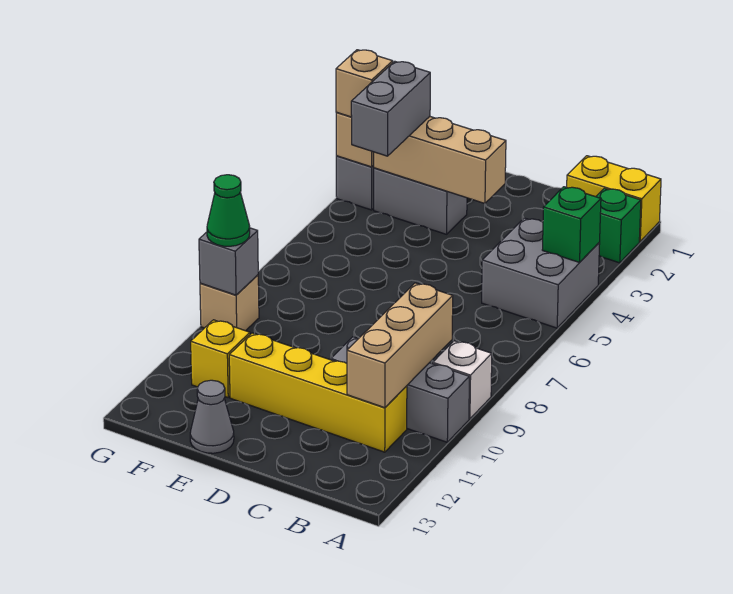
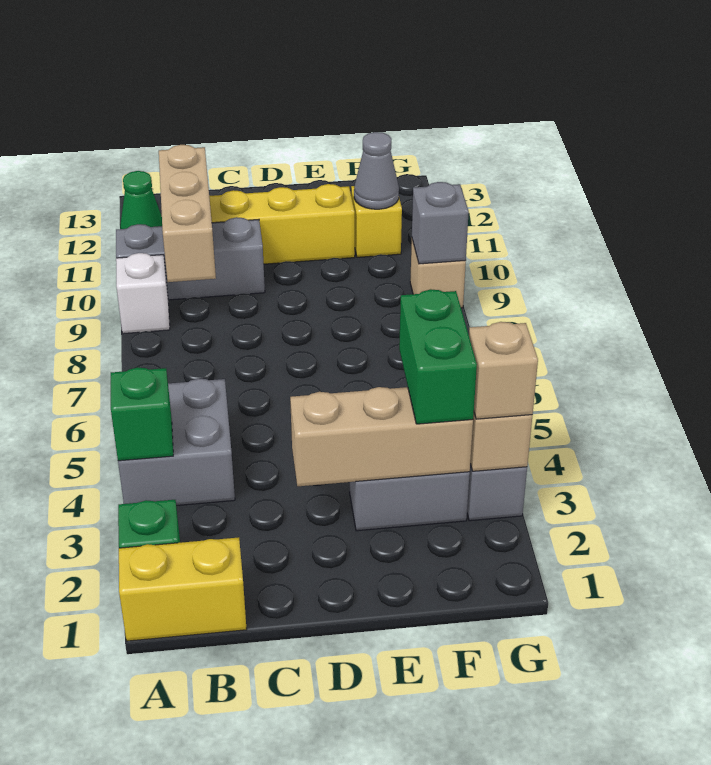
grey cone E13 level 1 -> grey cone F11 level 2
grey brick F3:F4 level 3 -> green brick F3:F4 level 3
green cone G9 level 3 -> green cone A12 level 1

